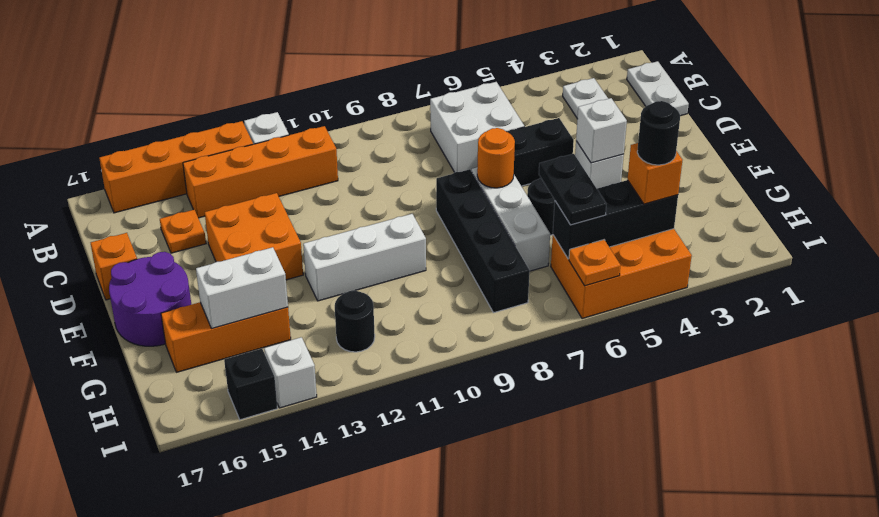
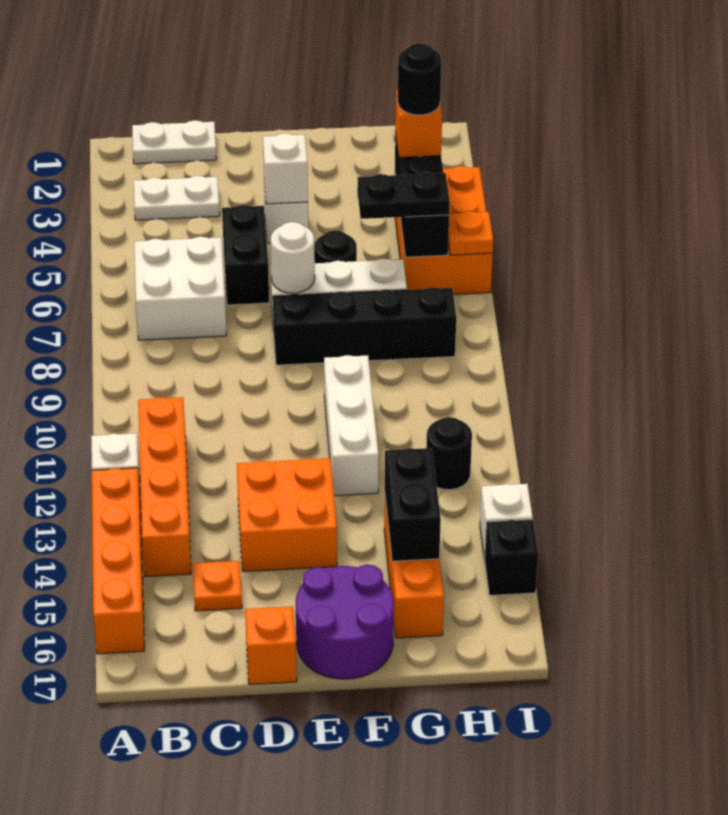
orange round brick E7 level 2 -> white round brick E7 level 2
white brick G14:G15 level 2 -> black brick G14:G15 level 2

